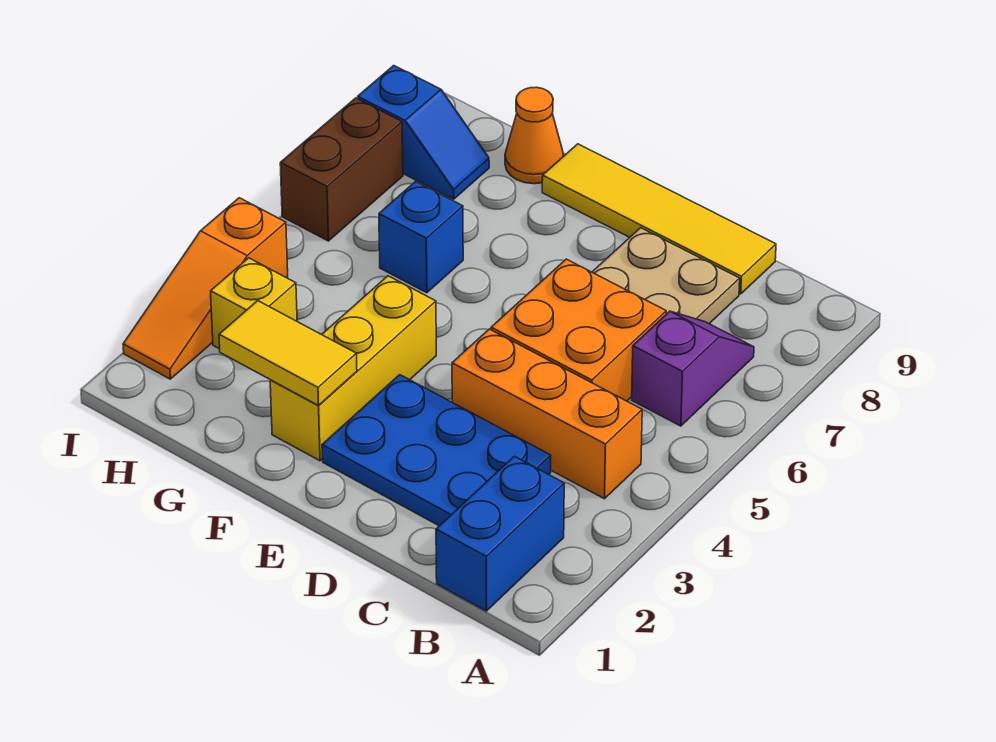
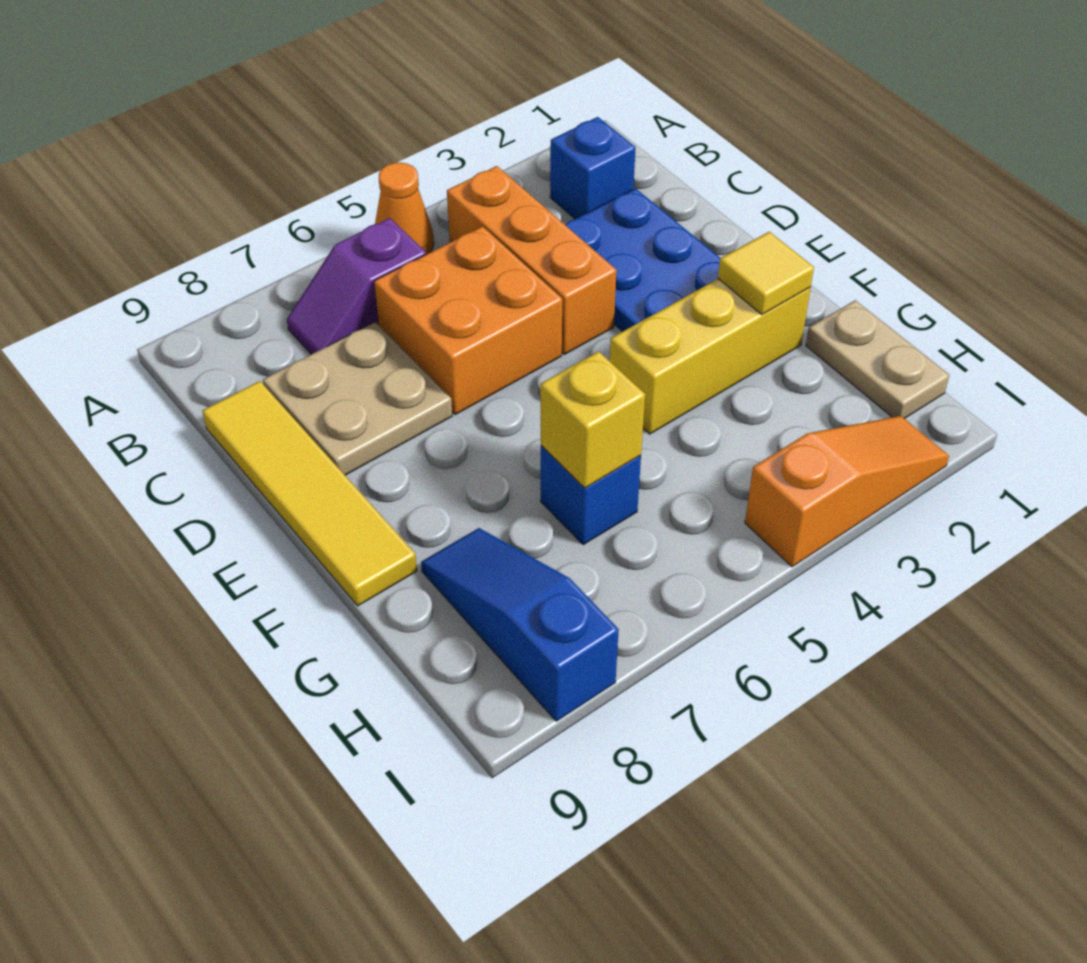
blue brick B1:B2 level 1 -> blue brick B2 level 1
yellow tile F2:G2 level 2 -> yellow tile F2 level 2
none -> tan plate G1:H1 level 1
orange cone G9 level 1 -> orange cone A5 level 1
yellow brick H3 level 1 -> yellow brick G6 level 2
blue slope H8:I8 level 1 top I -> blue slope G8:I8 level 1 top I
brown brick I6:I7 level 1 -> none

